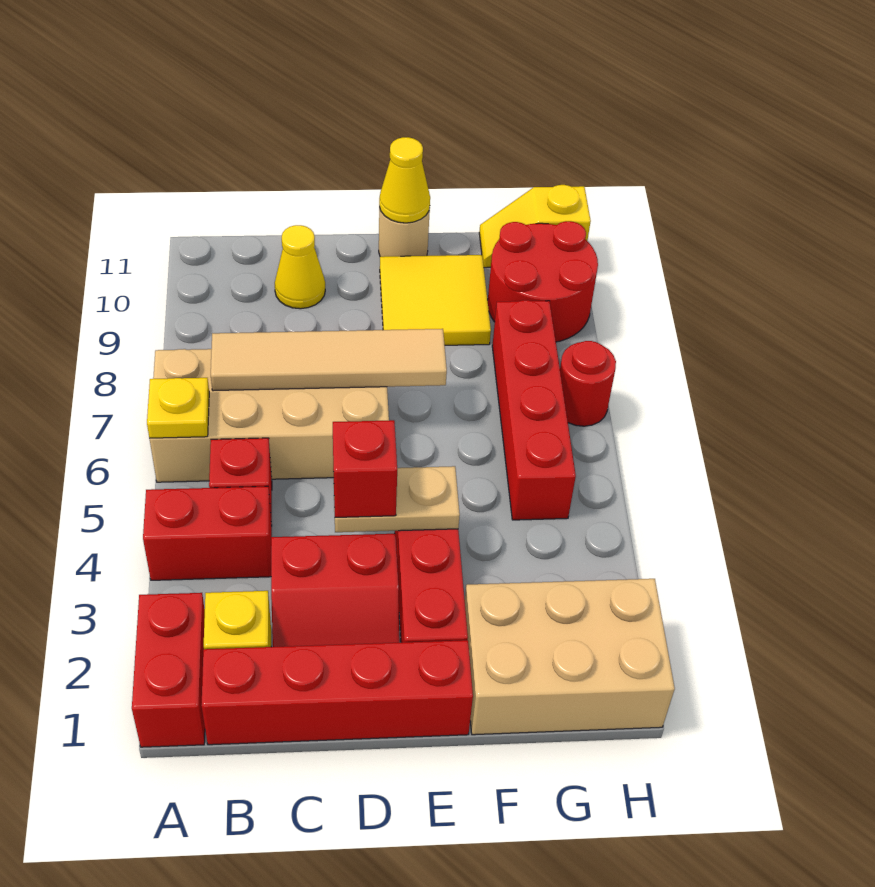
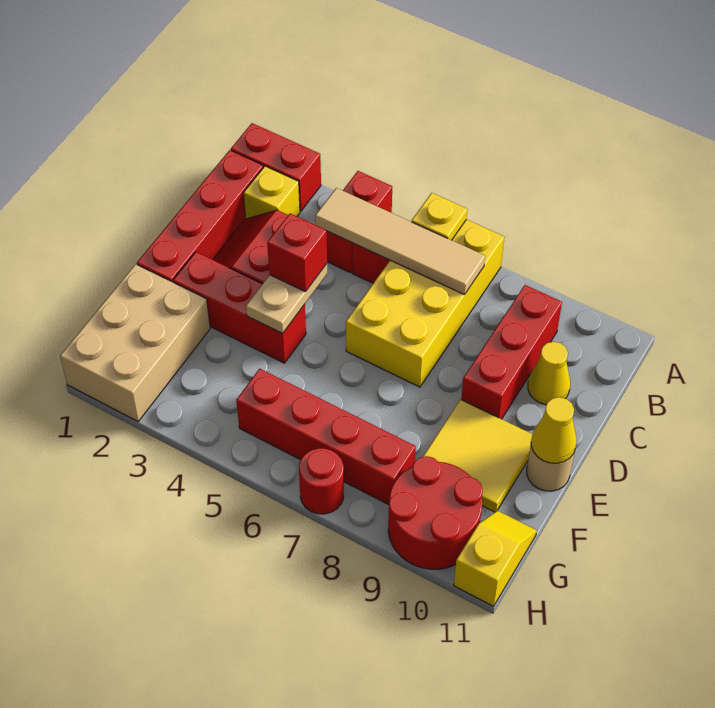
tan brick A6:D7 level 1 -> yellow brick A6:D7 level 1
tan tile B7:E7 level 2 -> tan tile B4:B7 level 2
none -> red brick B9:D9 level 1

